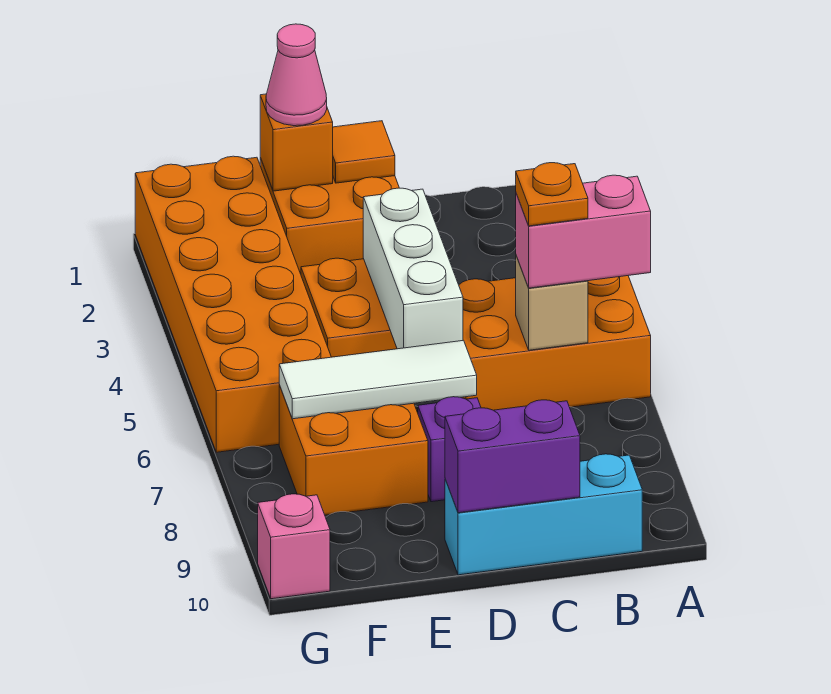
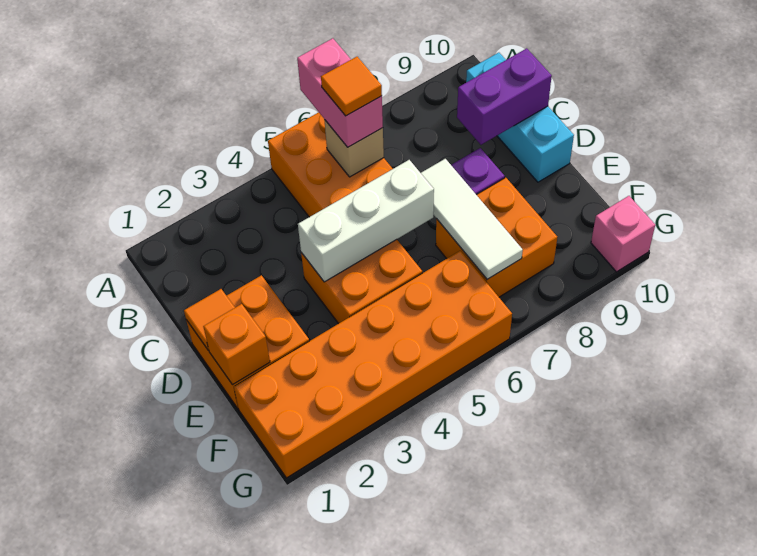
orange plate B6 level 4 -> orange tile B6 level 4
purple brick C10:D10 level 2 -> purple brick C9:C10 level 2
pink cone E1 level 3 -> none

